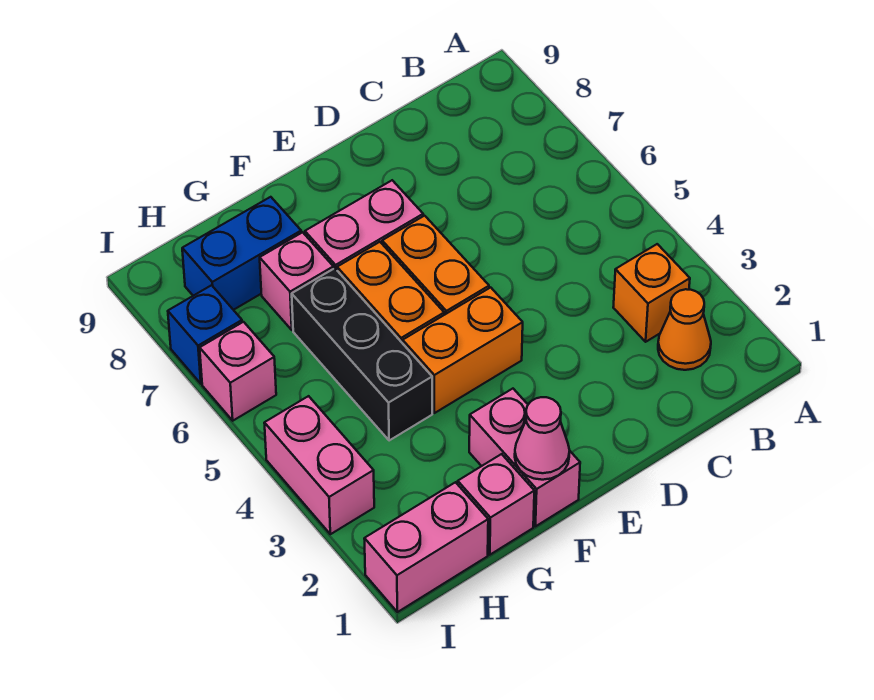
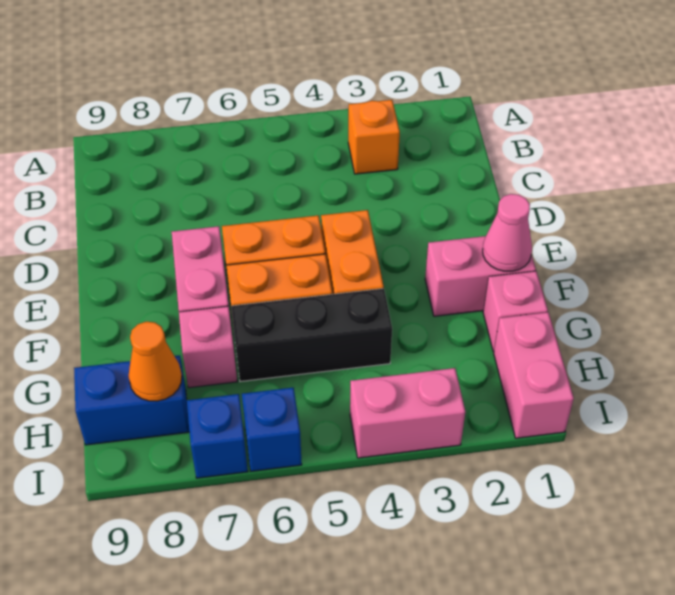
orange cone B2 level 1 -> orange cone H8 level 2
blue brick G8:H8 level 1 -> blue brick H8:H9 level 1
pink brick I6 level 1 -> blue brick I6 level 1

